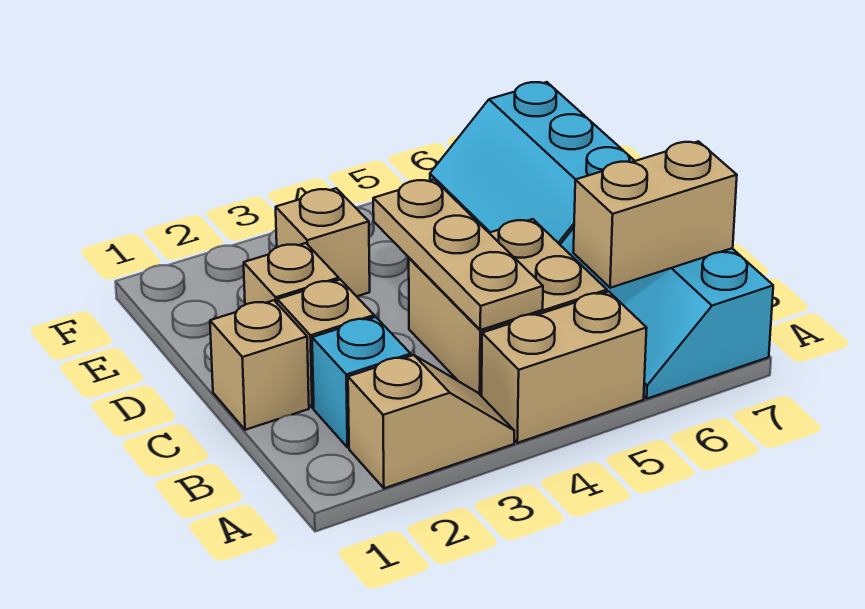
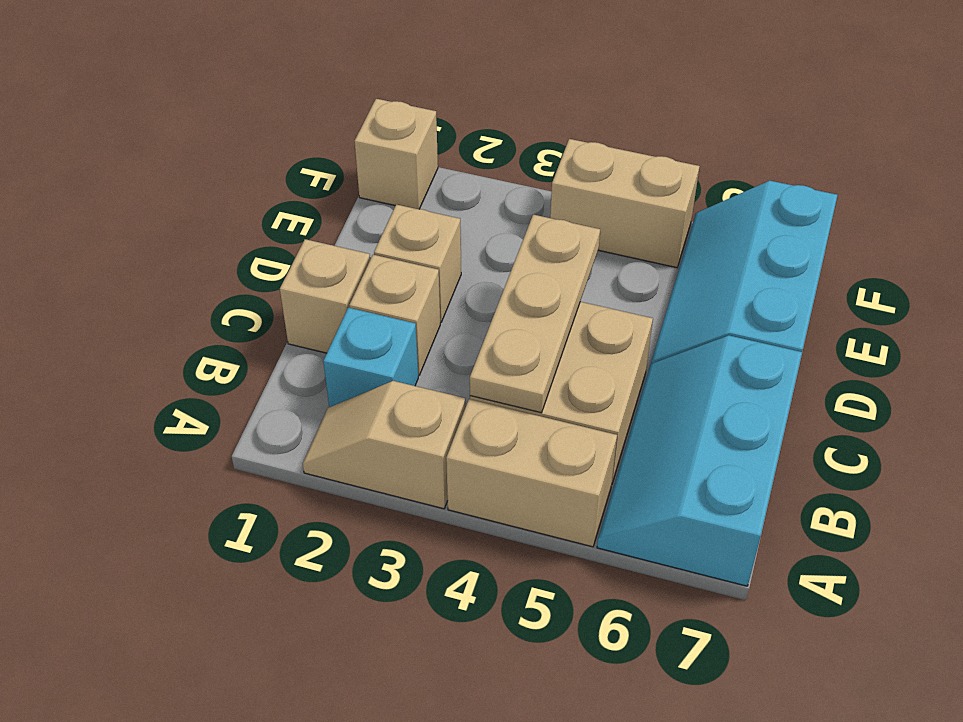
tan slope A2:A3 level 1 top 2 -> tan slope A2:A3 level 1 top 3
tan brick B6:B7 level 2 -> tan brick F4:F5 level 1
tan brick E3 level 1 -> tan brick F1 level 1

